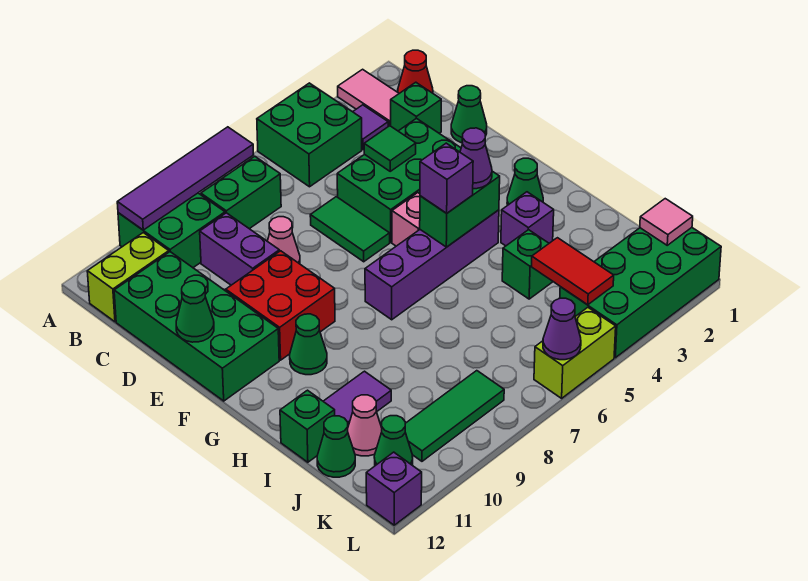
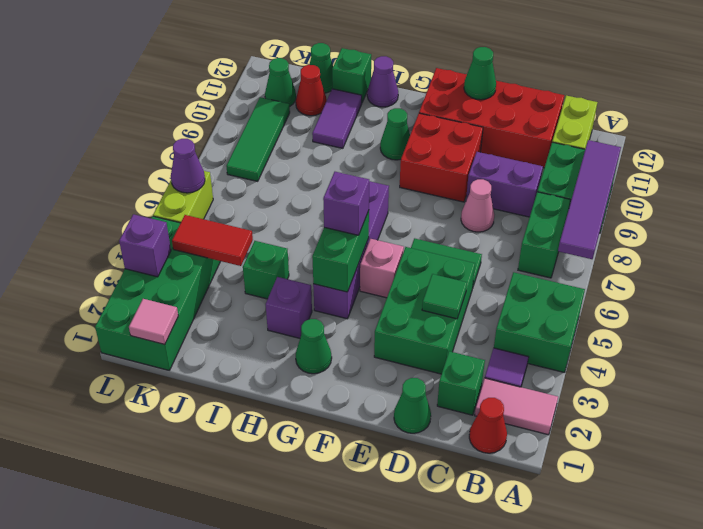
green brick C11:F12 level 1 -> red brick C11:F12 level 1
purple cone G4 level 3 -> purple cone H12 level 1
pink cone J11 level 1 -> red cone J11 level 1
purple brick L12 level 1 -> purple brick L3 level 2

